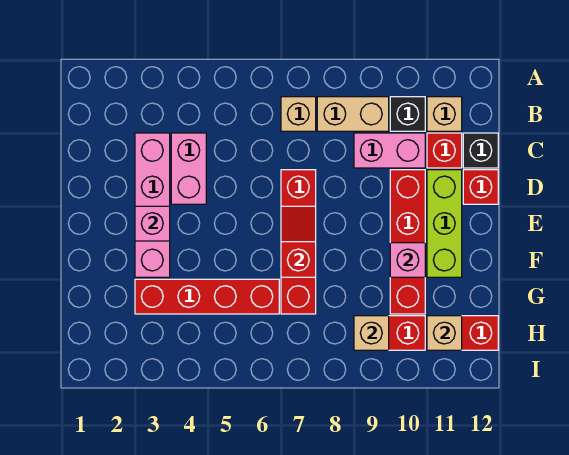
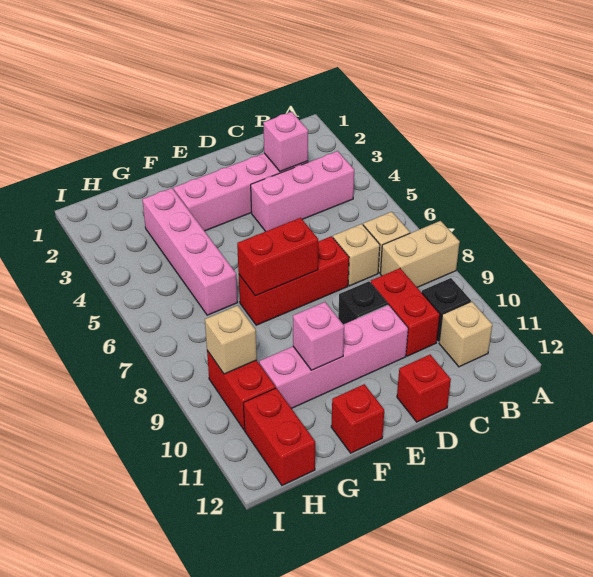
tan brick B8:B9 level 1 -> tan brick A8:B8 level 1
pink brick C4:D4 level 1 -> pink brick B4:D4 level 1
pink brick C9:C10 level 1 -> red brick C9:C10 level 1
red brick C11 level 1 -> red brick F12 level 1
black brick C12 level 1 -> black brick D9 level 1
red brick D7:G7 level 1 -> red brick D7:F7 level 1
red brick D10:G10 level 1 -> pink brick D10:G10 level 1
lime brick D11:F11 level 1 -> none
pink brick E3 level 2 -> pink brick C3 level 2
red slope E7:F7 level 2 top F -> red brick E7:F7 level 2
red brick G3:G6 level 1 -> pink brick G3:G6 level 1
tan brick H11 level 2 -> tan brick C7 level 1

